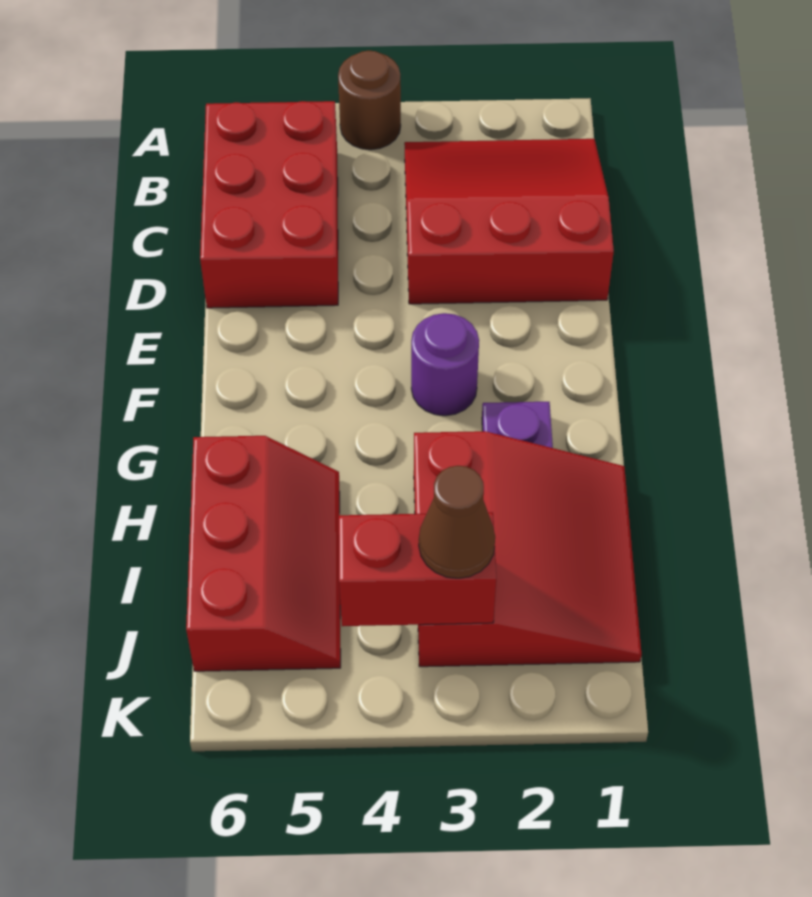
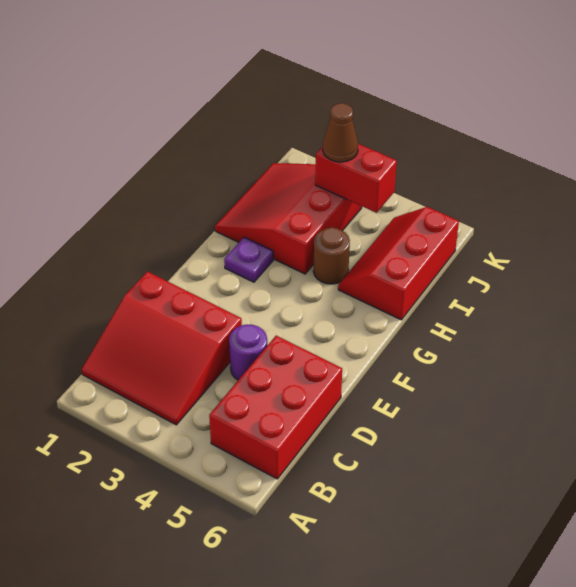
brown round brick A4 level 1 -> brown round brick H4 level 1
purple round brick F3 level 1 -> purple round brick D4 level 1

